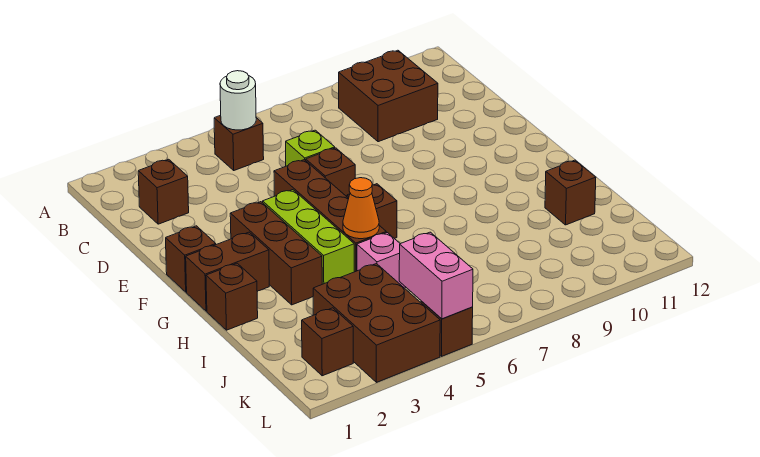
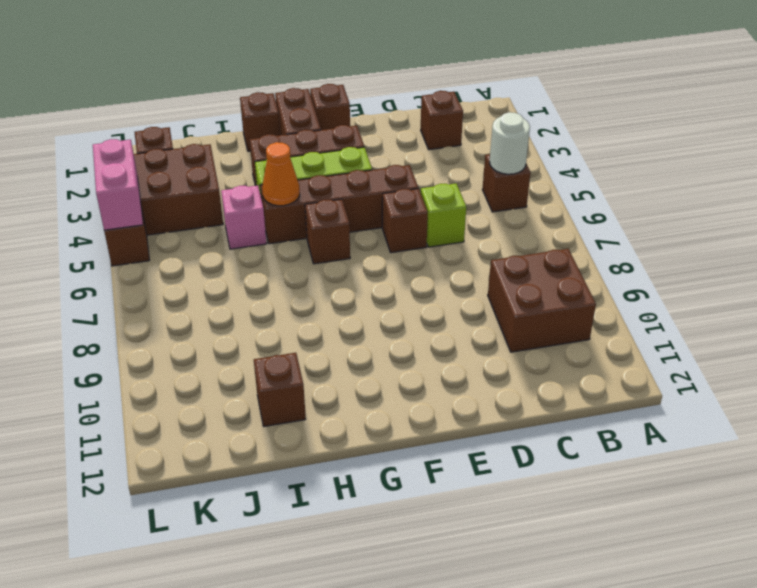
pink brick K5:L5 level 2 -> pink brick L4:L5 level 2

